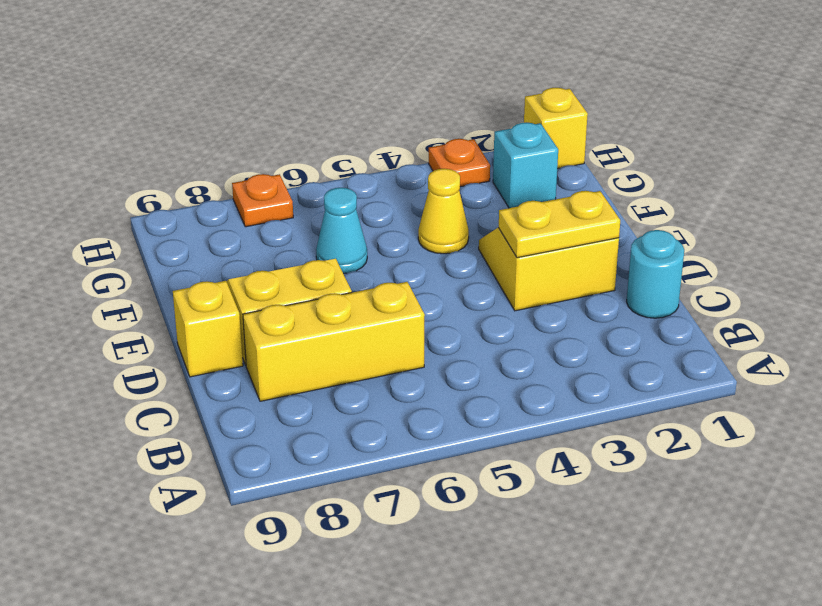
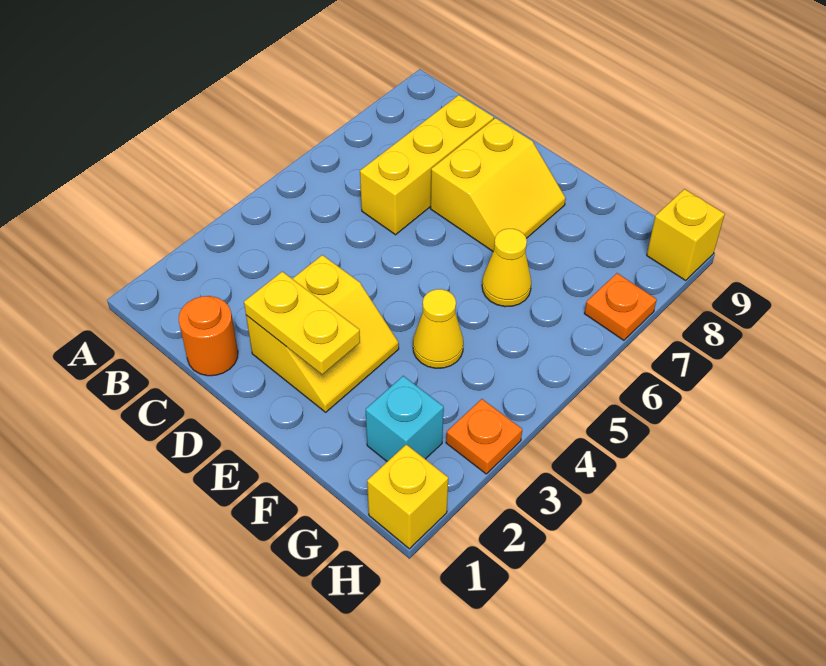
cyan round brick C1 level 1 -> orange round brick C1 level 1
yellow plate D2:D3 level 2 -> yellow plate D2:E2 level 2
yellow brick D9 level 1 -> yellow brick H9 level 1
cyan cone F6 level 1 -> yellow cone F6 level 1

